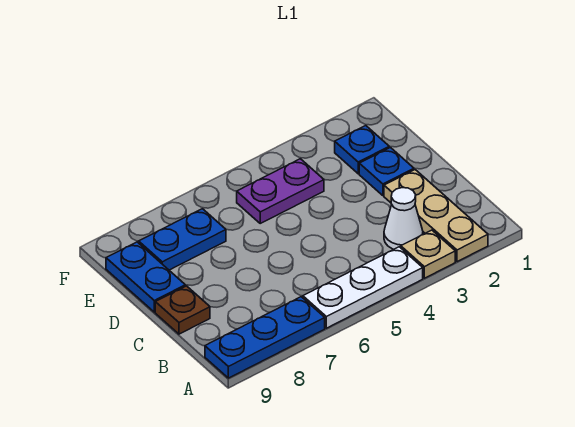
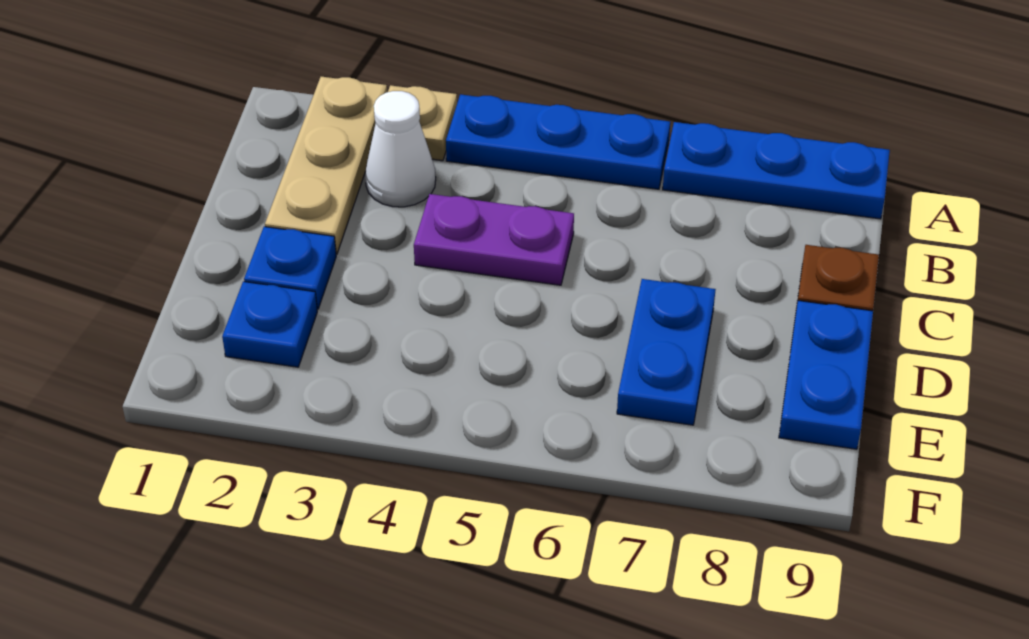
white plate A4:A6 level 1 -> blue plate A4:A6 level 1
purple plate E4:E5 level 1 -> purple plate C4:C5 level 1
blue plate E7:E8 level 1 -> blue plate D7:E7 level 1

